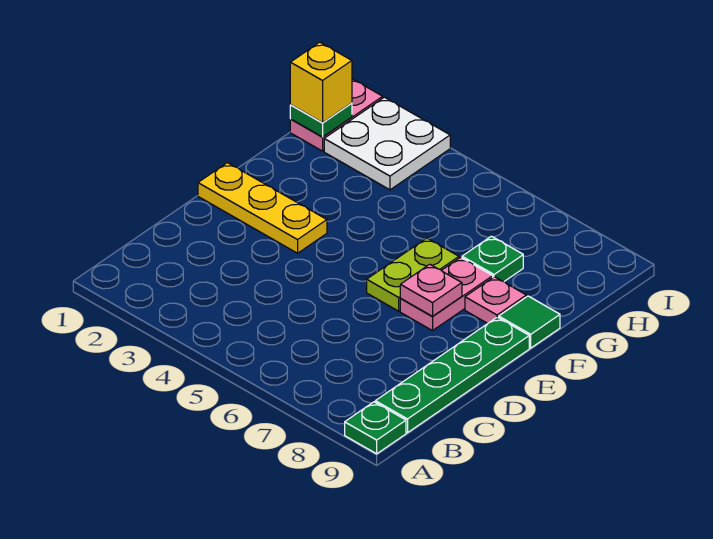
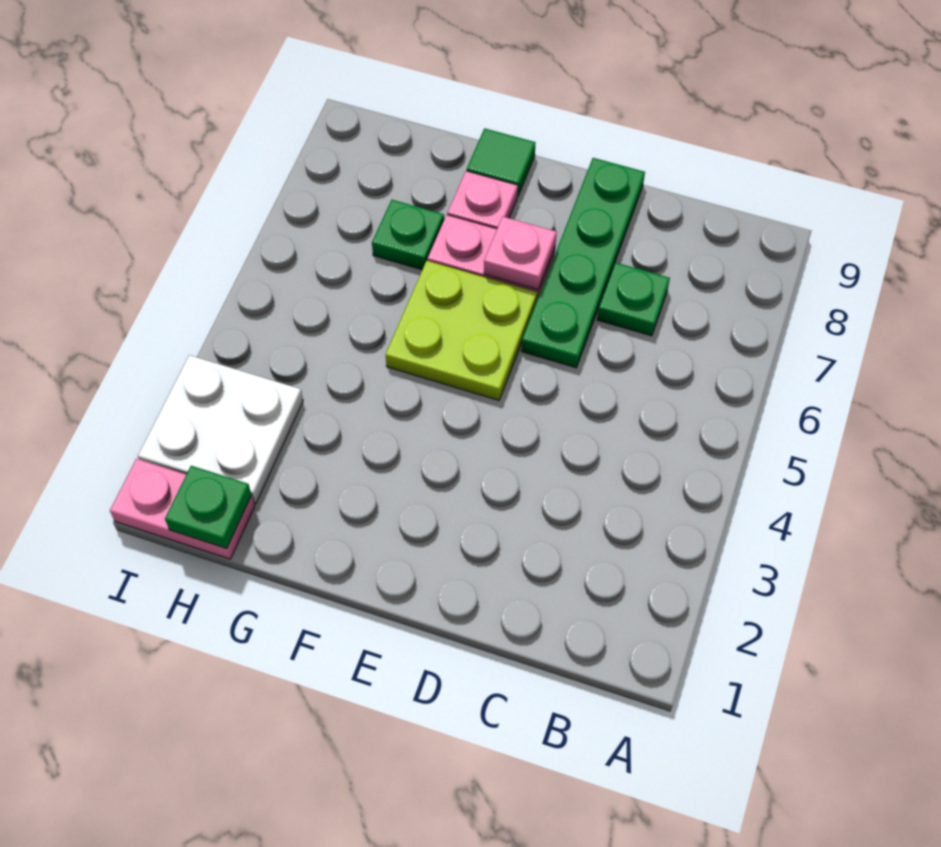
green plate A9 level 1 -> green plate C7 level 1
green plate B9:E9 level 1 -> green plate D6:D9 level 1
yellow plate E1:E3 level 1 -> none
lime plate E6:F6 level 1 -> lime plate E5:F6 level 1
yellow brick H1 level 3 -> none

